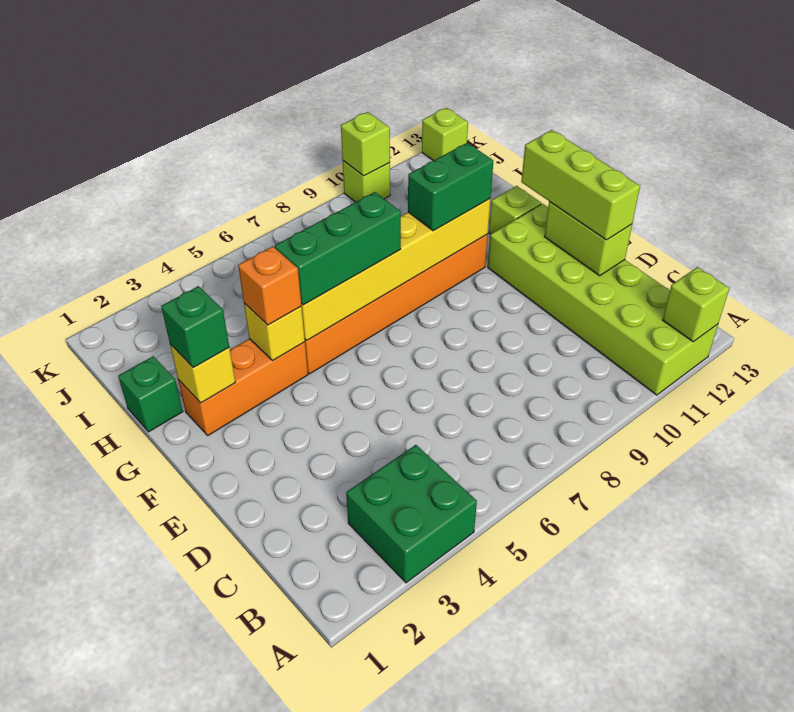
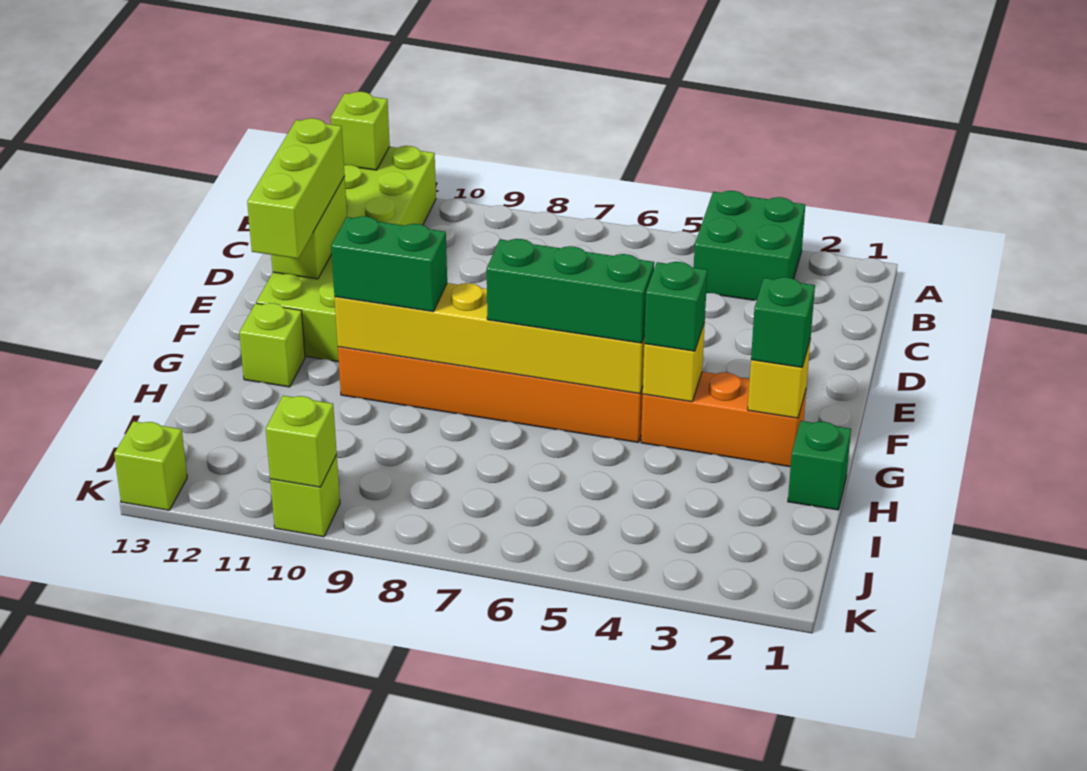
orange brick G4 level 3 -> green brick G4 level 3

